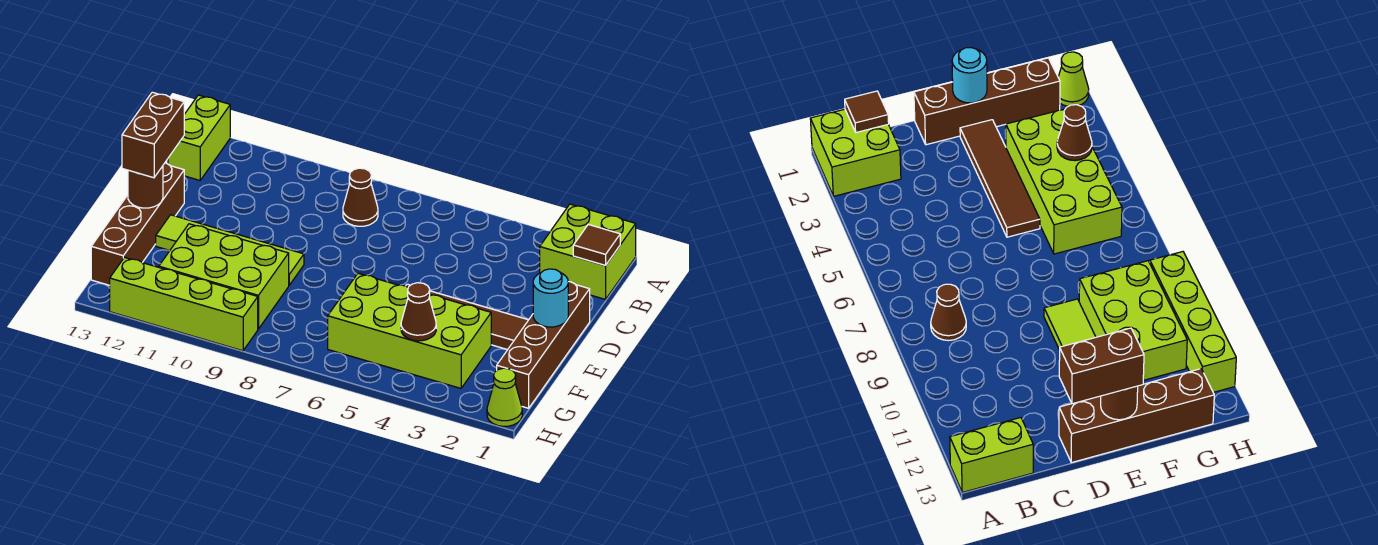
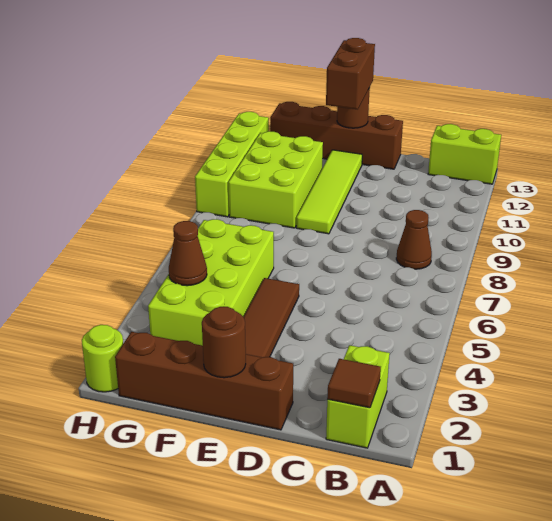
lime brick A1:B2 level 1 -> lime brick B1:B2 level 1
brown brick D13:E13 level 3 -> brown brick E12:E13 level 3
cyan round brick E1 level 2 -> brown round brick E1 level 2
lime cone H1 level 1 -> lime round brick H1 level 1

